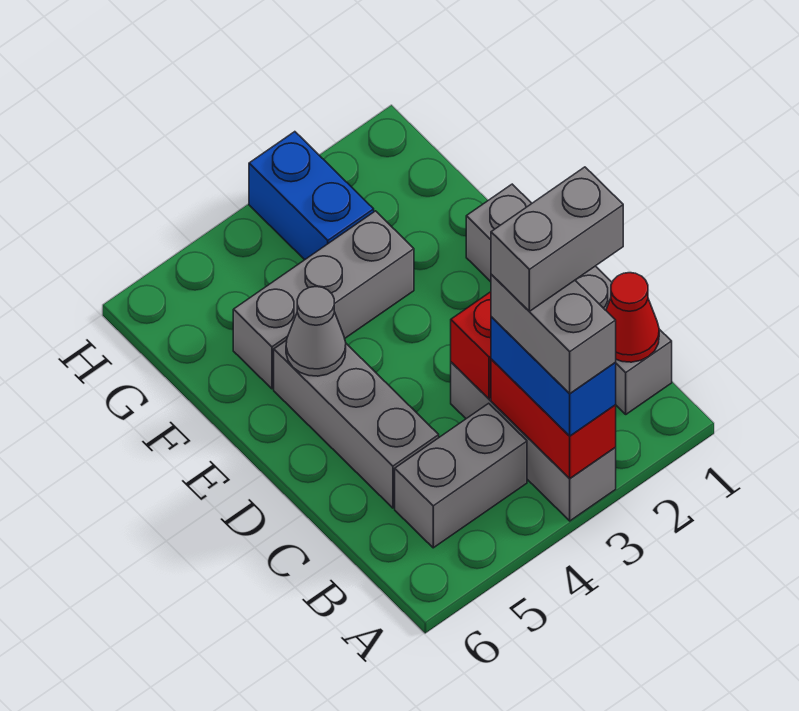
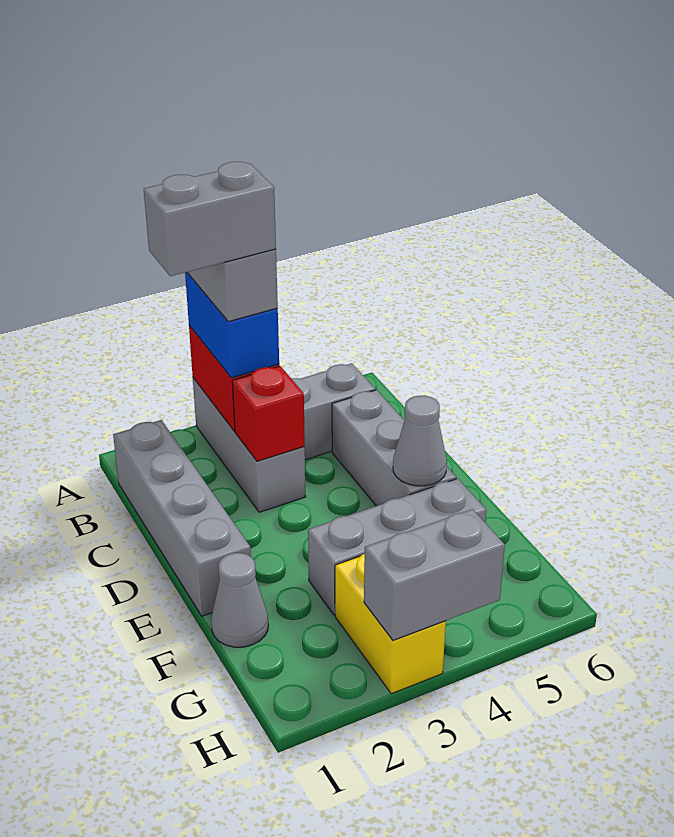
red cone B1 level 2 -> none
none -> grey cone F1 level 1
blue brick G3:H3 level 1 -> yellow brick G3:H3 level 1
none -> grey brick H3:H4 level 2

